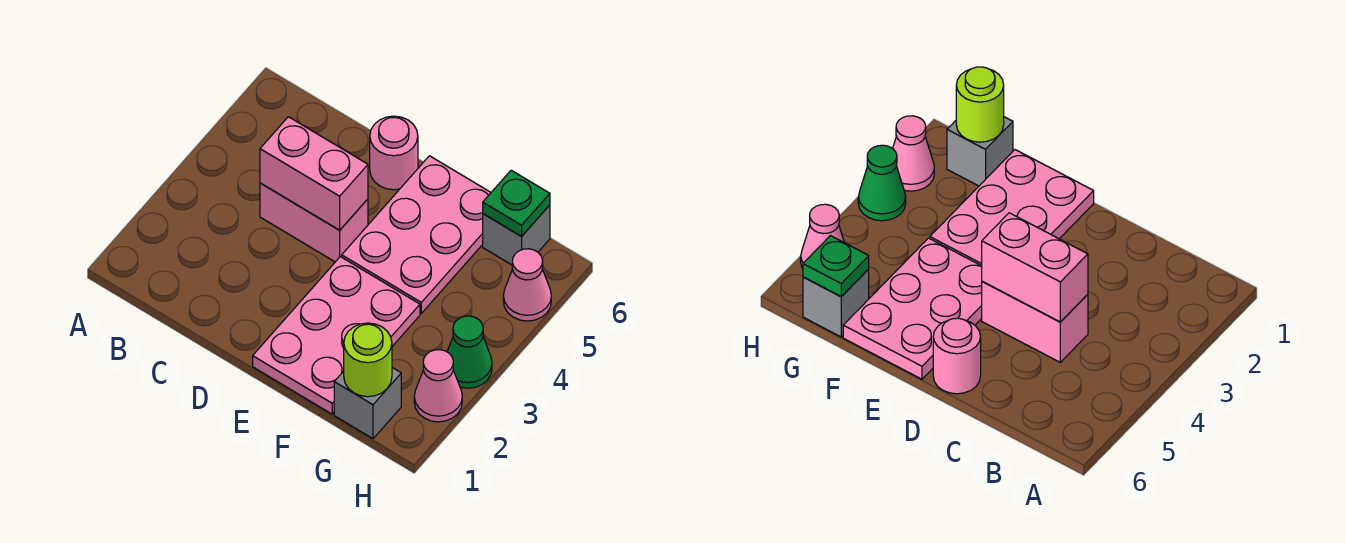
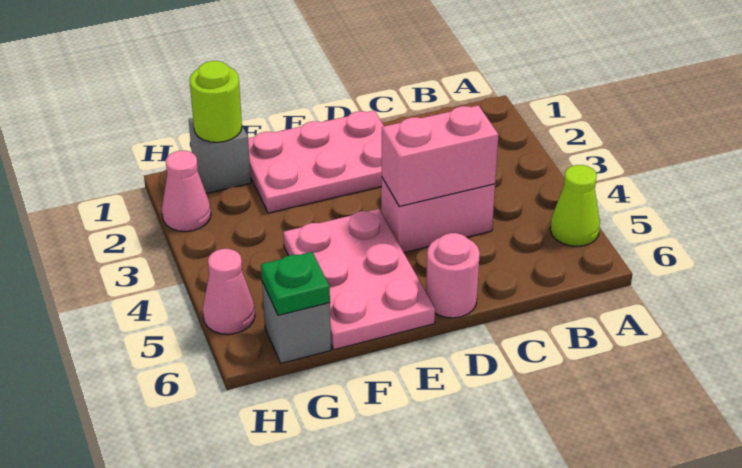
none -> lime cone A5 level 1
pink plate E1:F3 level 1 -> pink plate D1:F2 level 1
green cone H3 level 1 -> none

